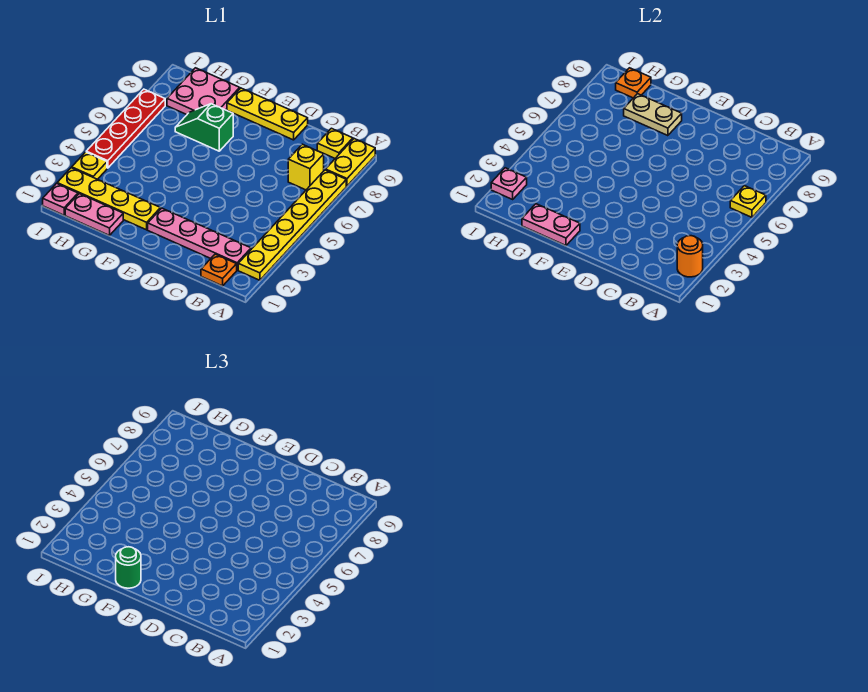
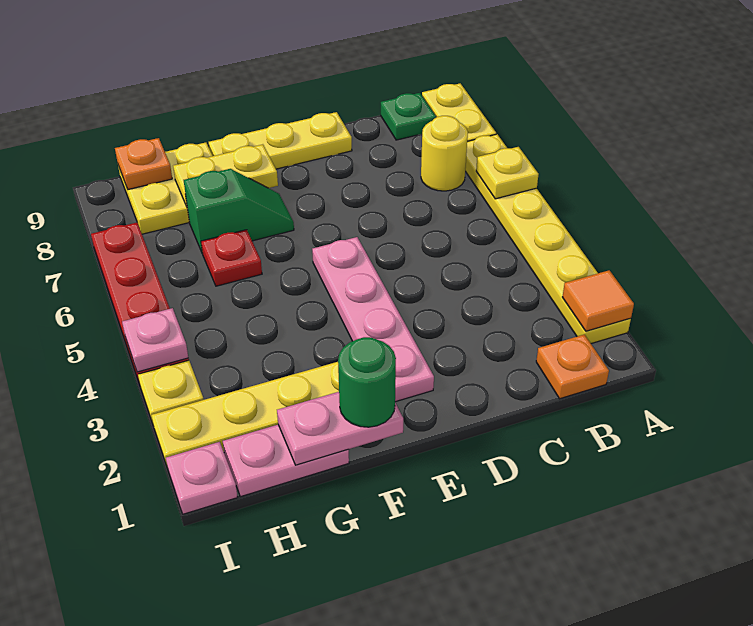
orange round brick A2 level 2 -> orange tile A2 level 2
pink plate B2:E2 level 1 -> pink plate E2:E5 level 1
yellow brick B7 level 1 -> yellow round brick B7 level 1
yellow plate B9 level 1 -> green plate B9 level 1
green slope F7:G7 level 1 top F -> green slope F7:G7 level 1 top G
tan plate F8:G8 level 2 -> yellow plate F8:G8 level 2
none -> red plate G6 level 1
pink plate G8:H9 level 1 -> yellow plate G8:H9 level 1
pink plate I2 level 2 -> pink plate I4 level 2

